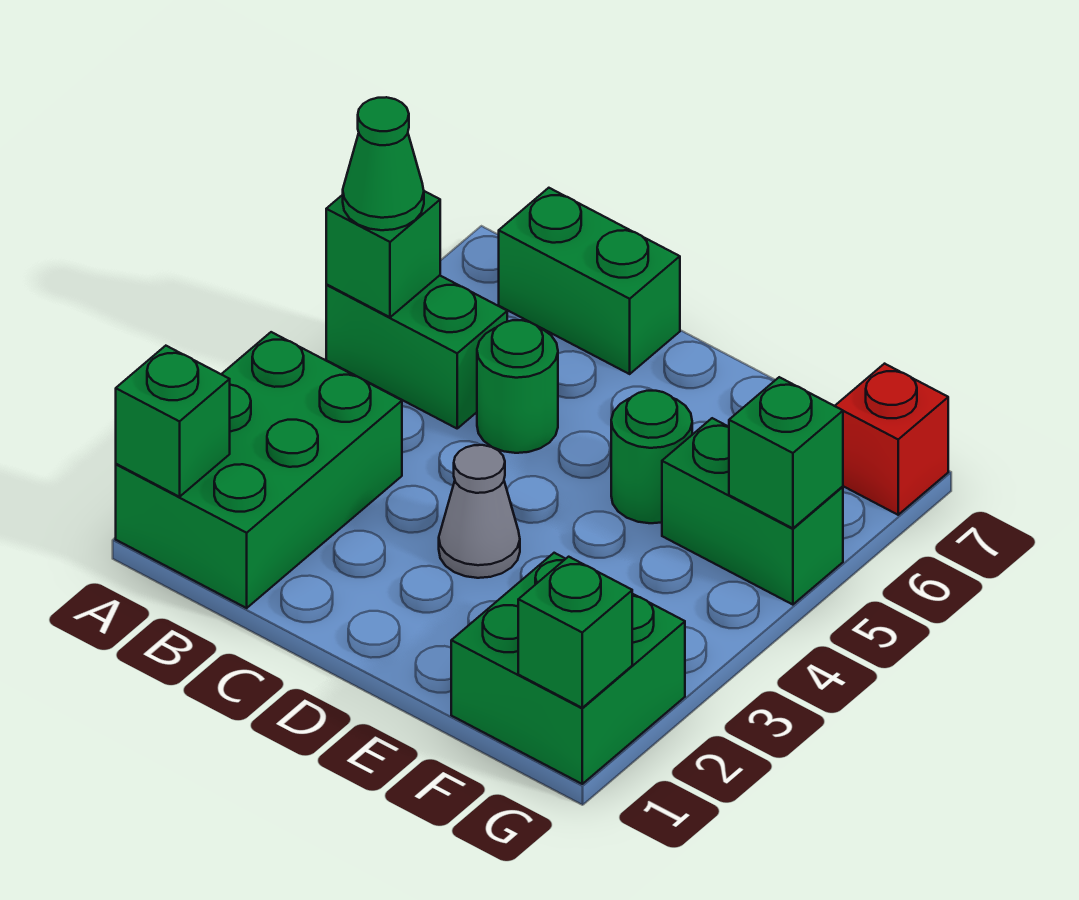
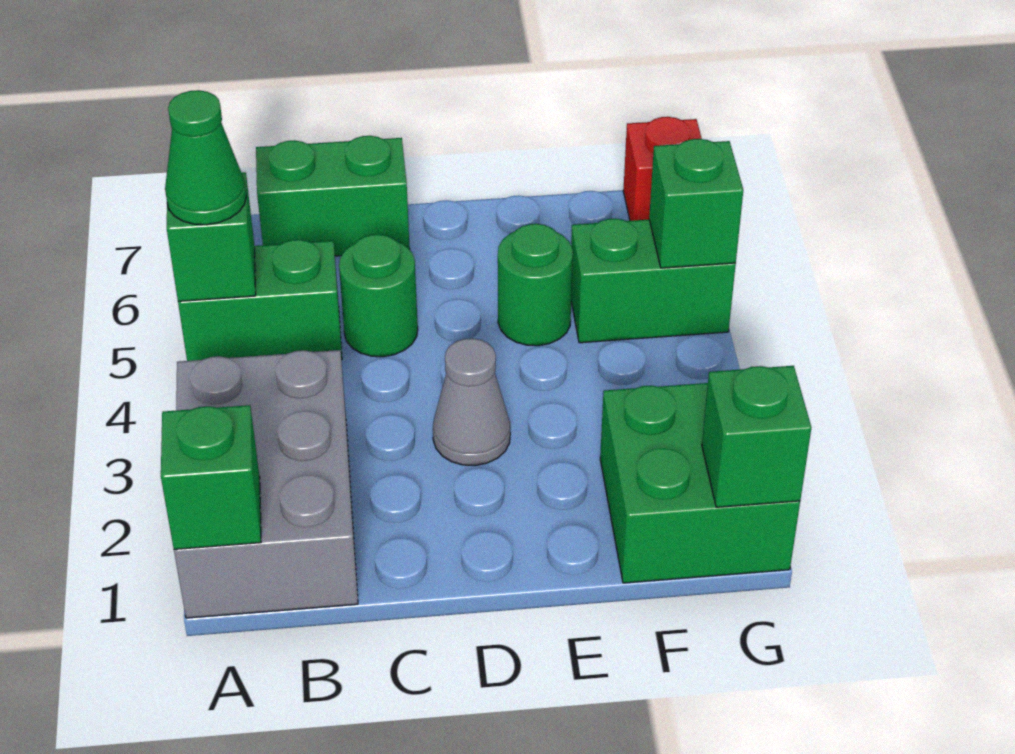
green brick A1:B3 level 1 -> grey brick A1:B3 level 1

